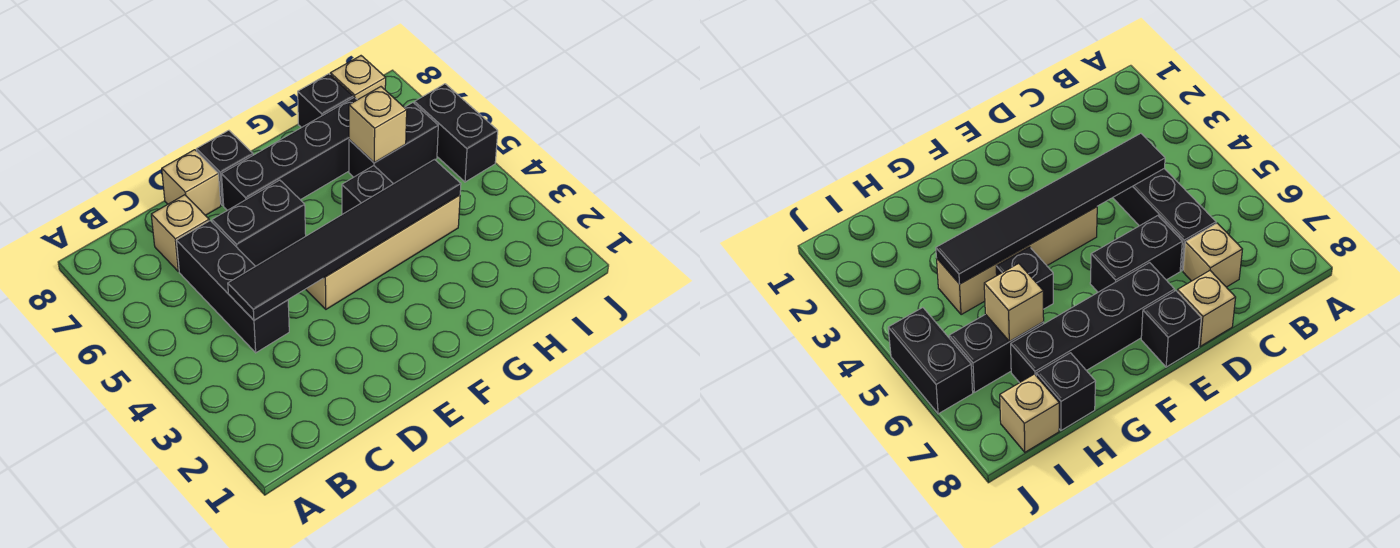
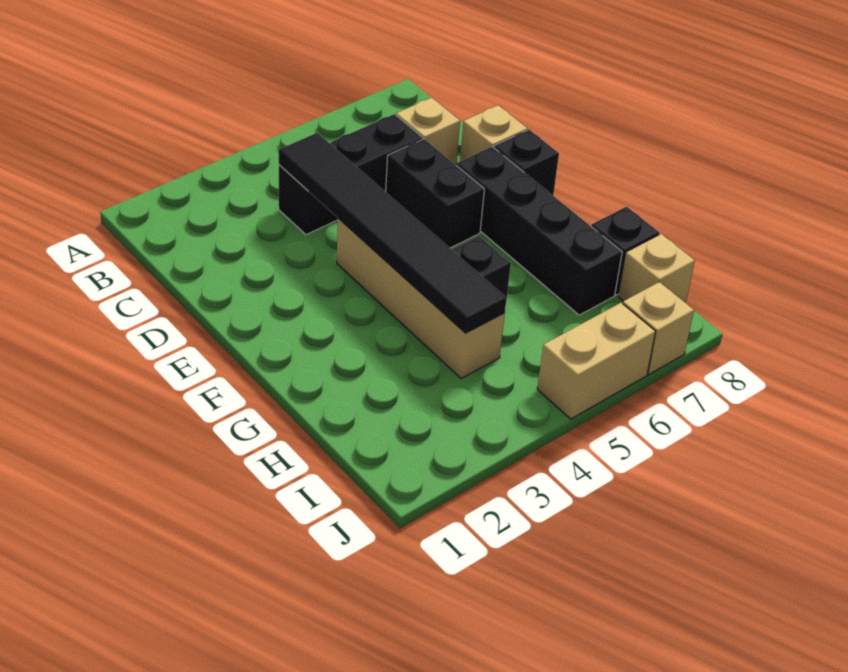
black brick H6:I6 level 1 -> none
tan brick H6 level 2 -> tan brick J7 level 1
black brick J5:J6 level 1 -> tan brick J5:J6 level 1

